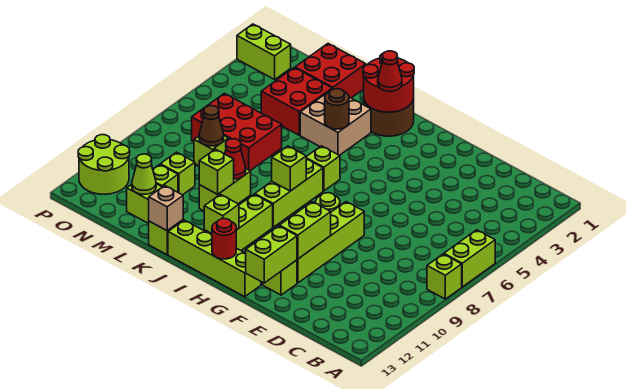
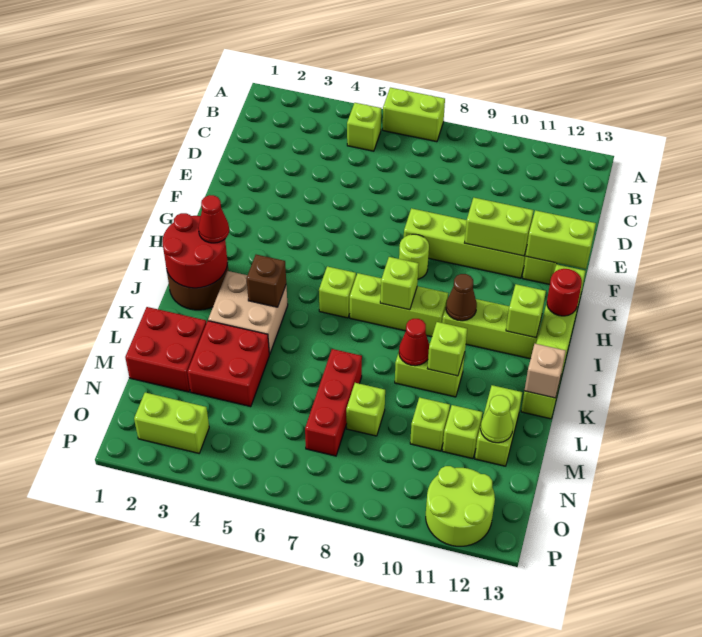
lime brick A8 level 1 -> lime brick B5 level 1
brown round brick J4 level 2 -> brown brick J4 level 2
red brick L6:N7 level 1 -> red brick L7:N7 level 1
brown cone M8 level 2 -> brown cone I10 level 2
lime brick O2:P2 level 1 -> lime brick O2:O3 level 1

